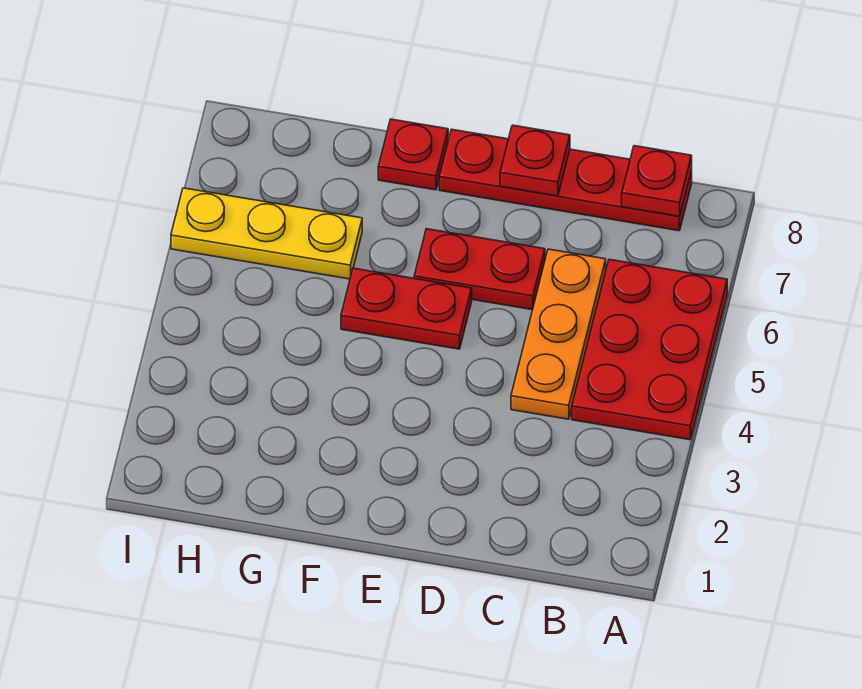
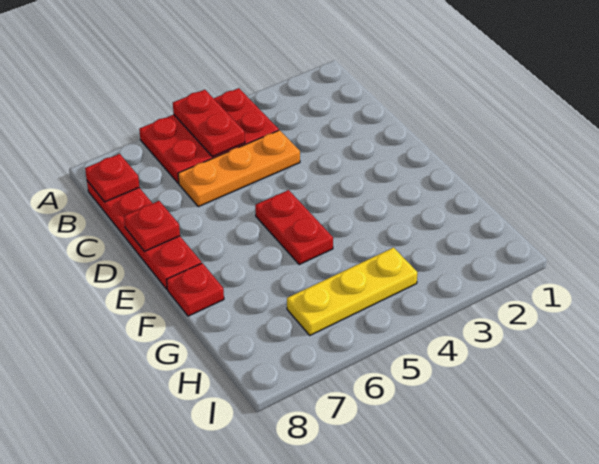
red plate D6:E6 level 1 -> red plate A5:B5 level 2
yellow plate G6:I6 level 1 -> yellow plate H4:H6 level 1

